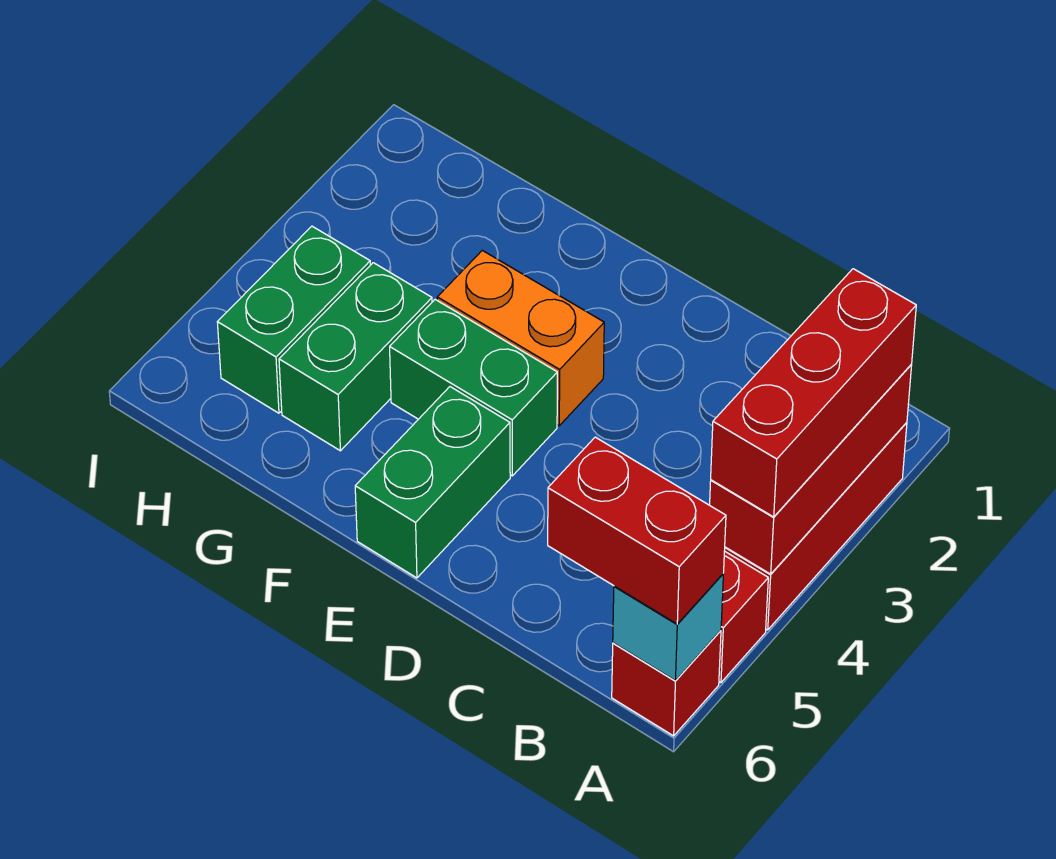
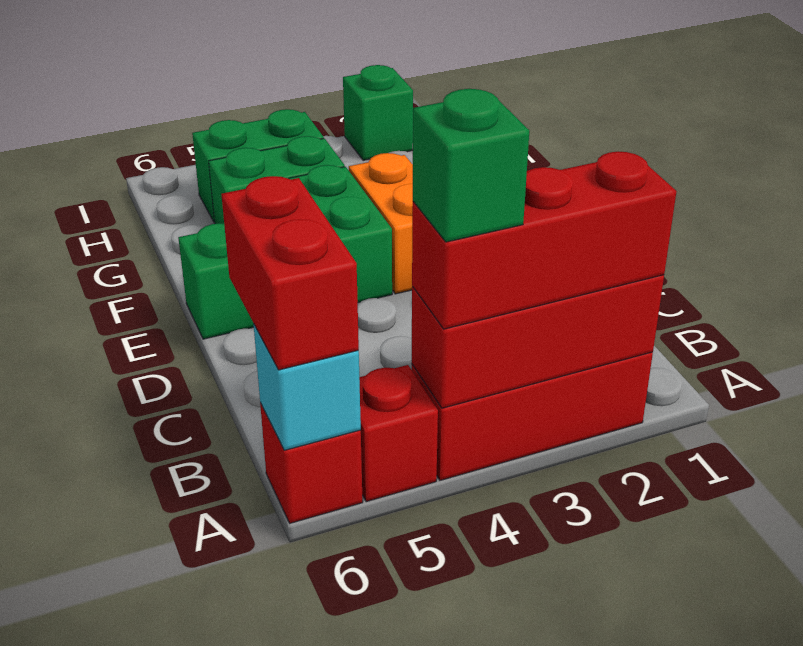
none -> green brick A4 level 4
none -> green brick I2 level 1

